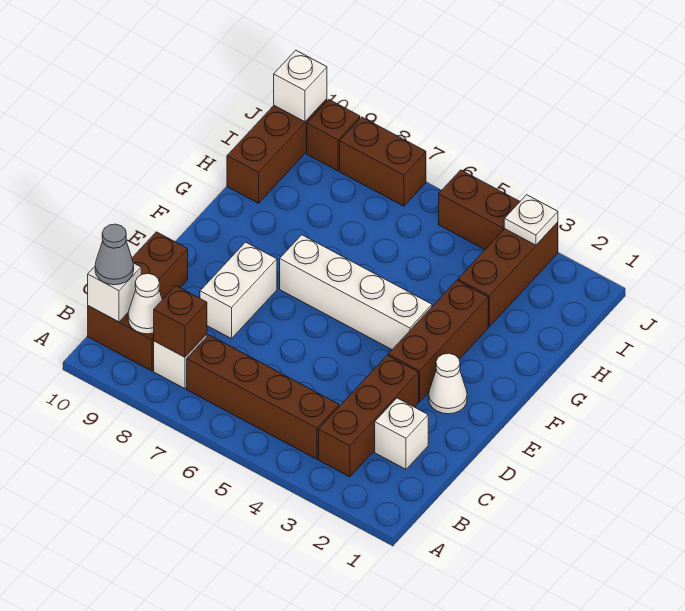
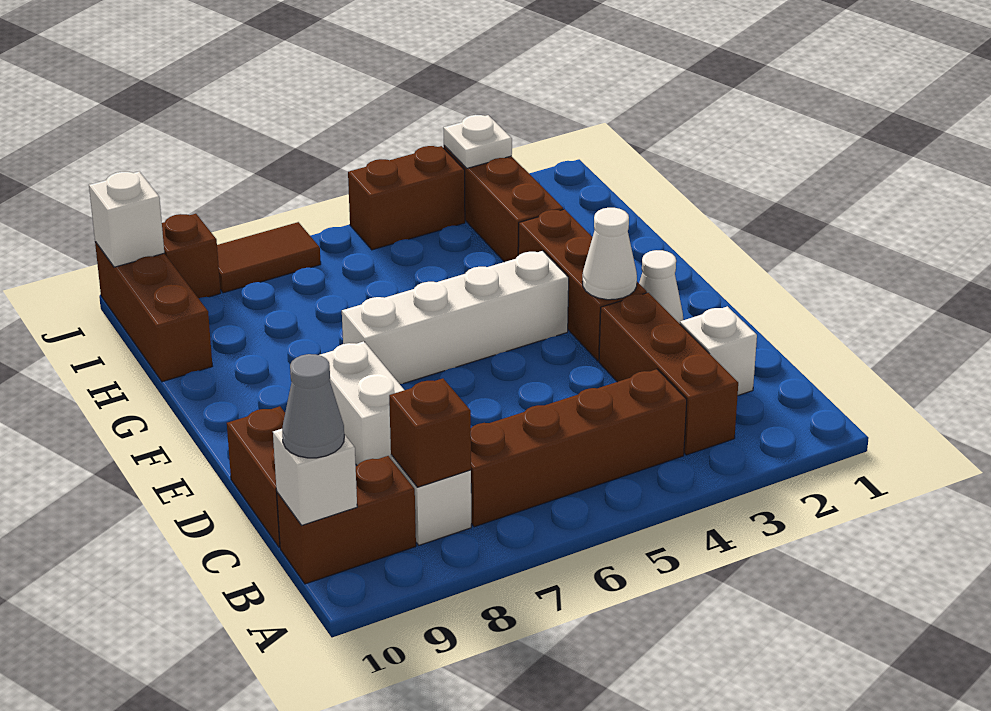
white cone B9 level 2 -> white cone E3 level 2
brown brick J7:J8 level 1 -> brown tile J7:J8 level 1

